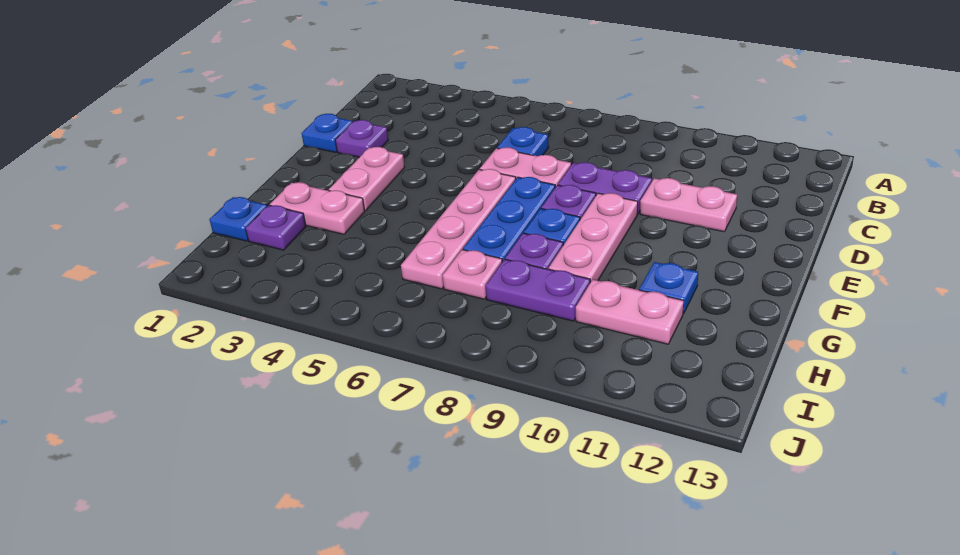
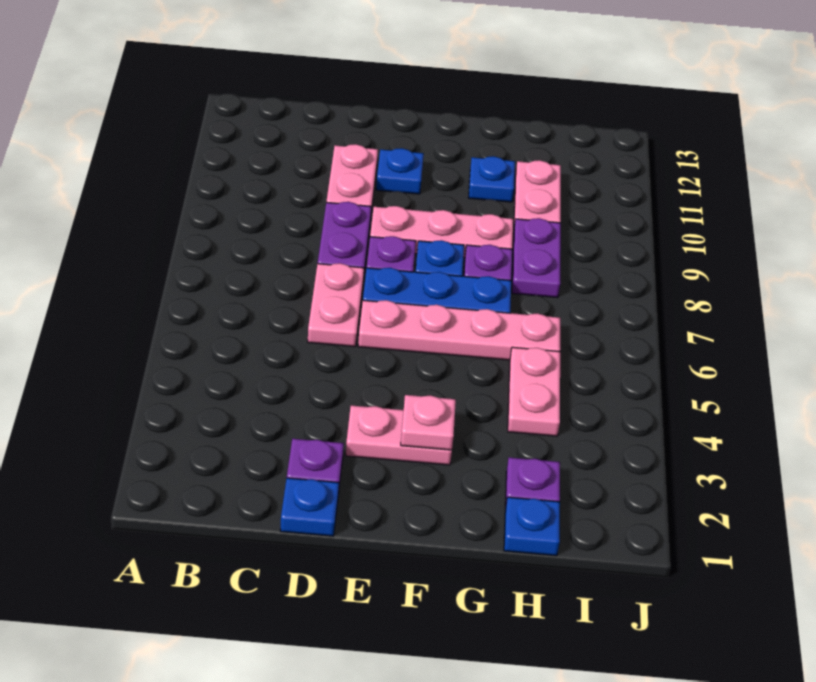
blue plate C6 level 1 -> blue plate E11 level 1
pink plate G2:G3 level 1 -> pink plate H4:H5 level 1
pink plate H7 level 1 -> pink plate F3 level 2

